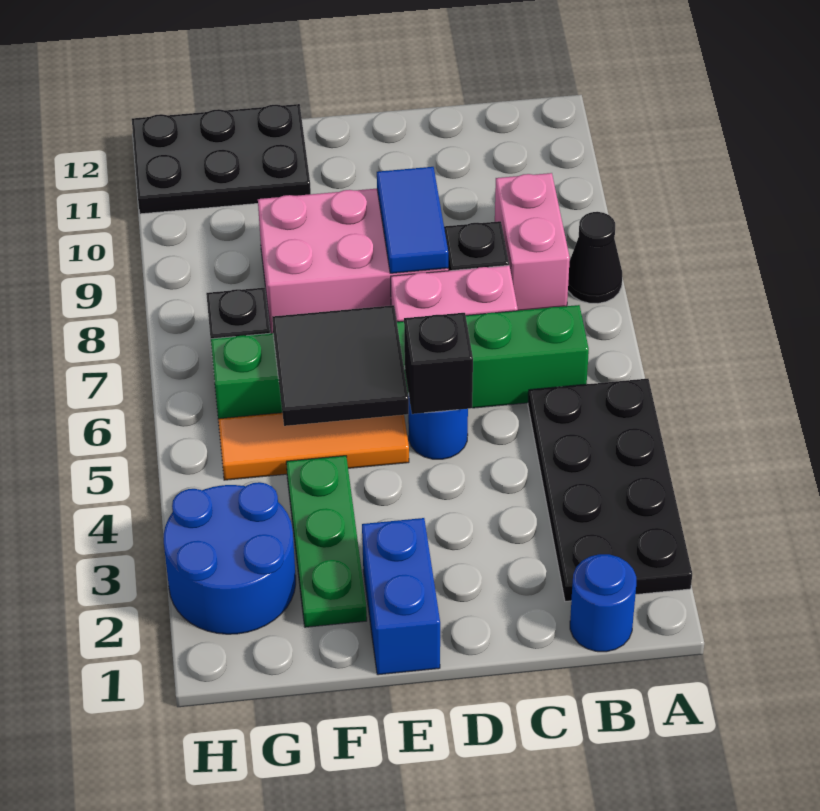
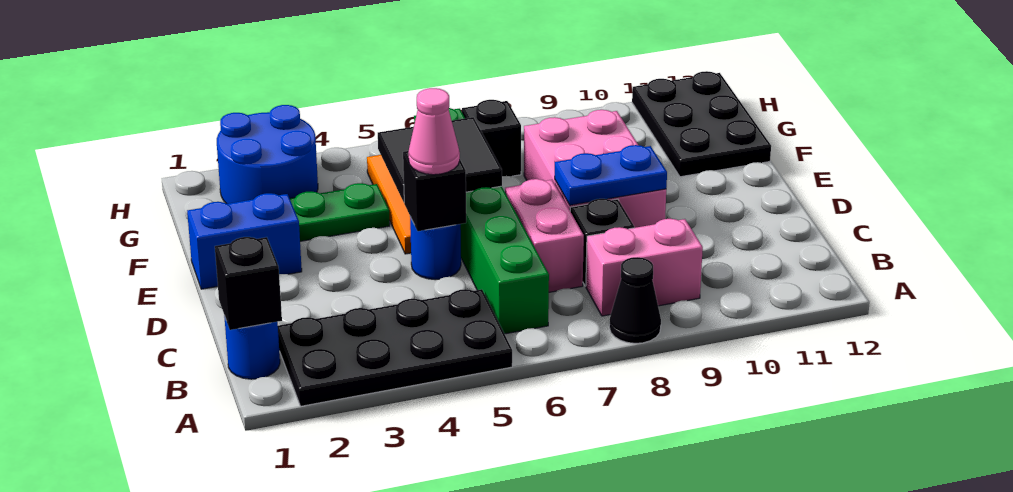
none -> black brick B1 level 2
none -> pink cone D5 level 3
blue tile D8:D9 level 2 -> blue plate D8:D9 level 2

